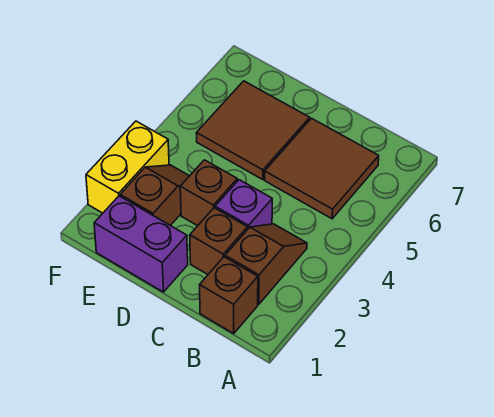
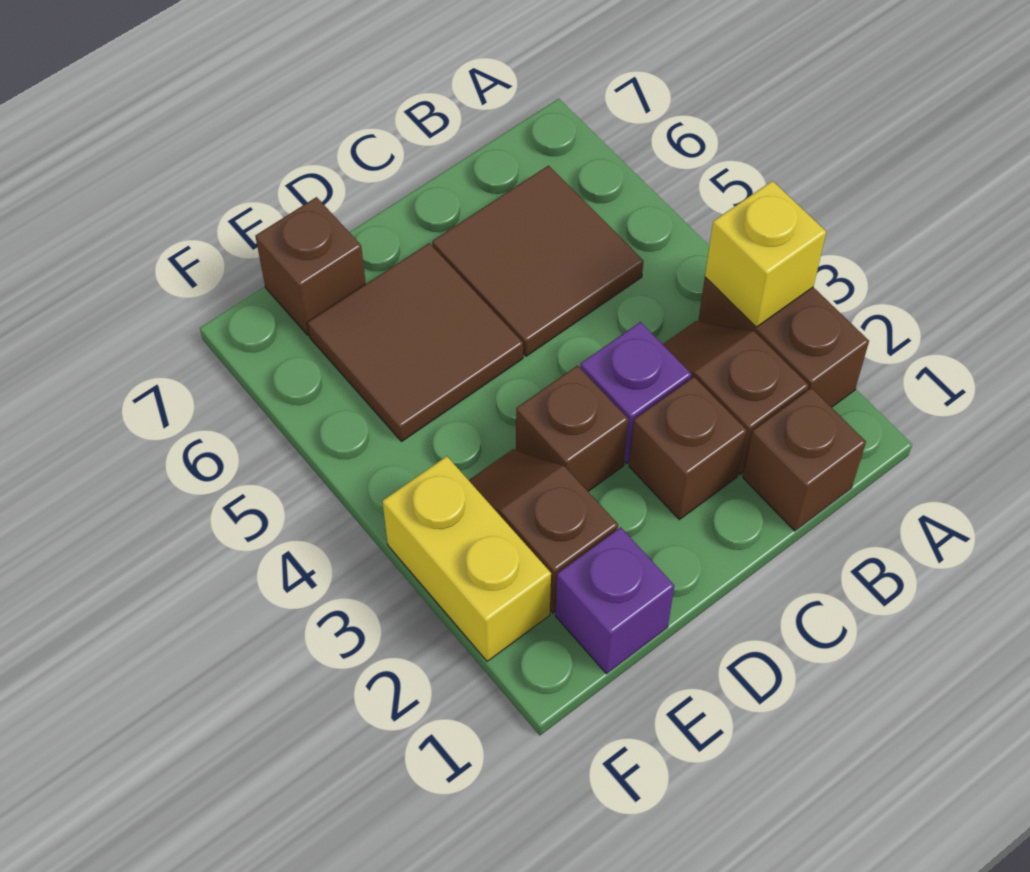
none -> brown brick A2:A3 level 1
none -> yellow brick A3 level 2
purple brick D1:E1 level 1 -> purple brick E1 level 1
none -> brown brick E7 level 1

